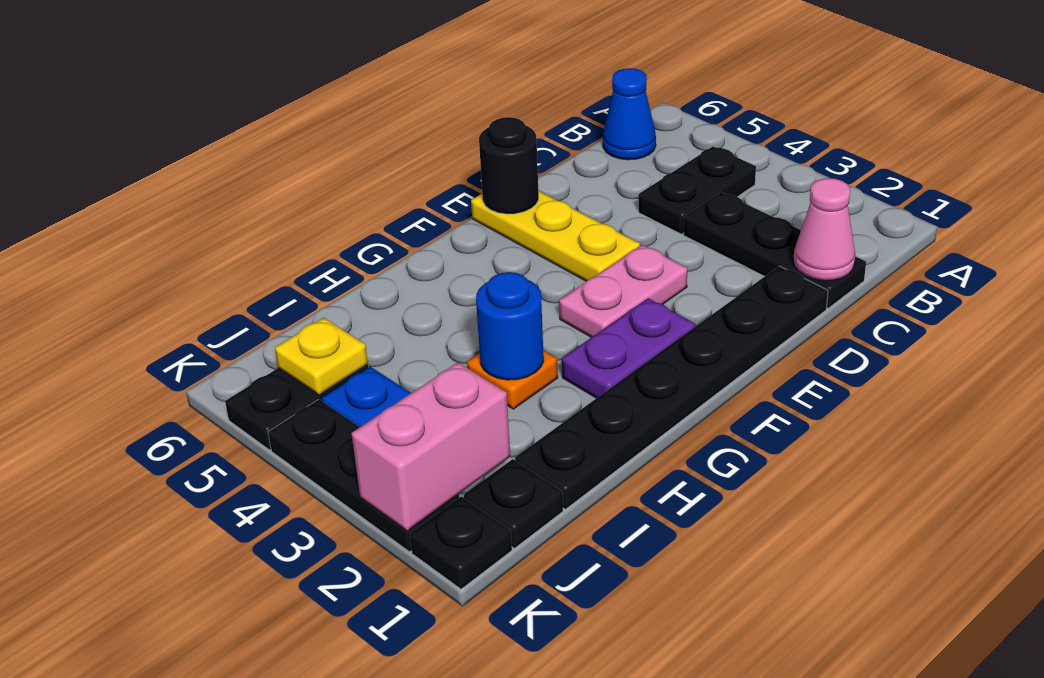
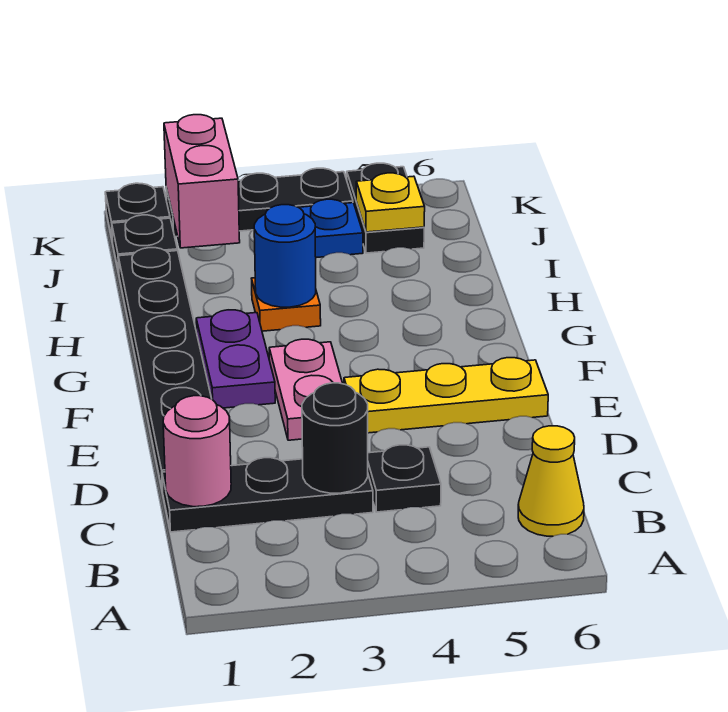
black plate B4:C4 level 1 -> black plate C4 level 1
blue cone B6 level 1 -> yellow cone B6 level 1
pink cone C1 level 2 -> pink round brick C1 level 2
black round brick E6 level 2 -> black round brick C3 level 2

